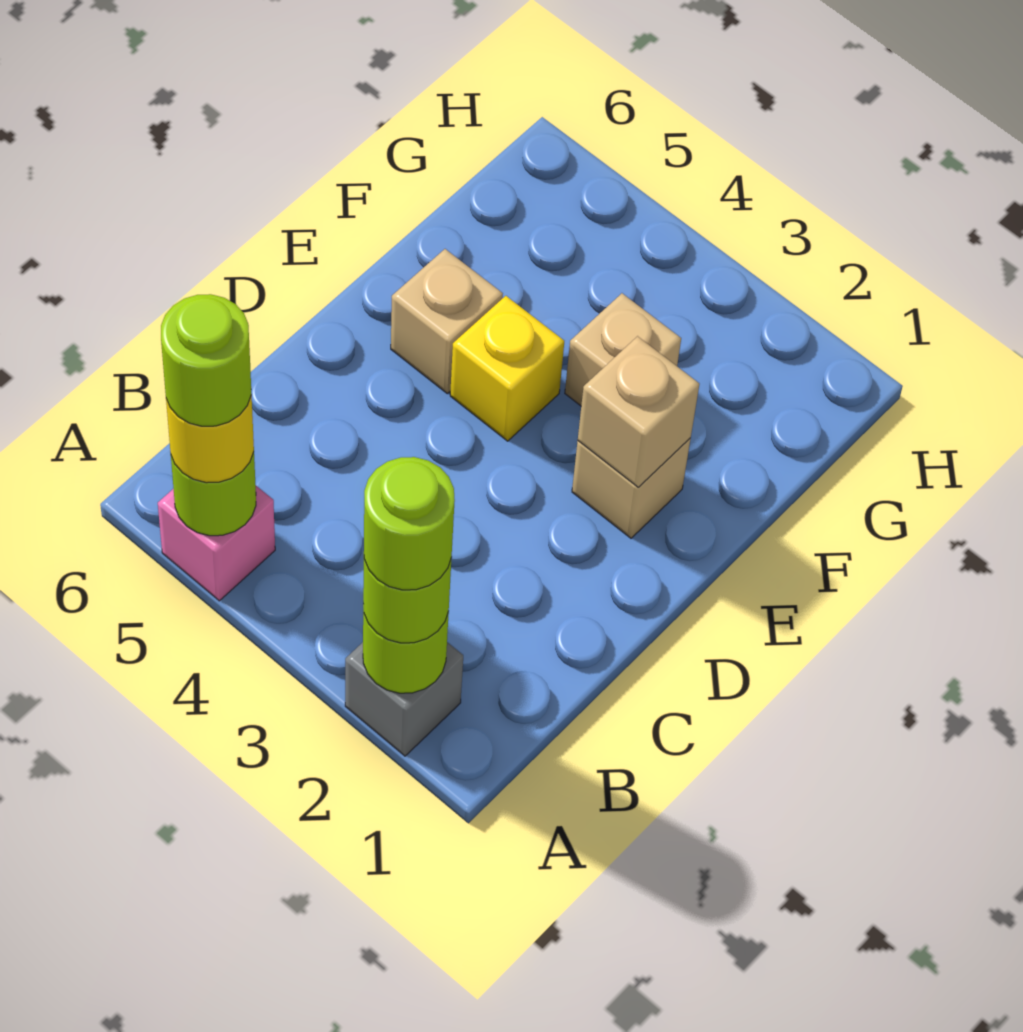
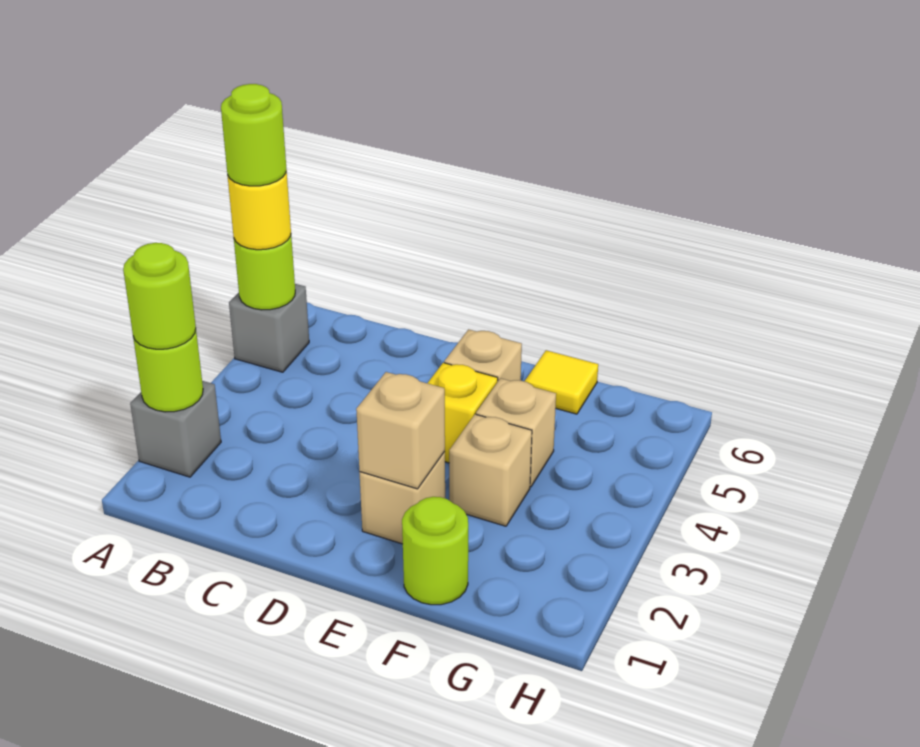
lime round brick A2 level 4 -> lime round brick F1 level 1
pink brick A5 level 1 -> grey brick A5 level 1
none -> tan brick F4 level 1
none -> yellow tile F6 level 1

